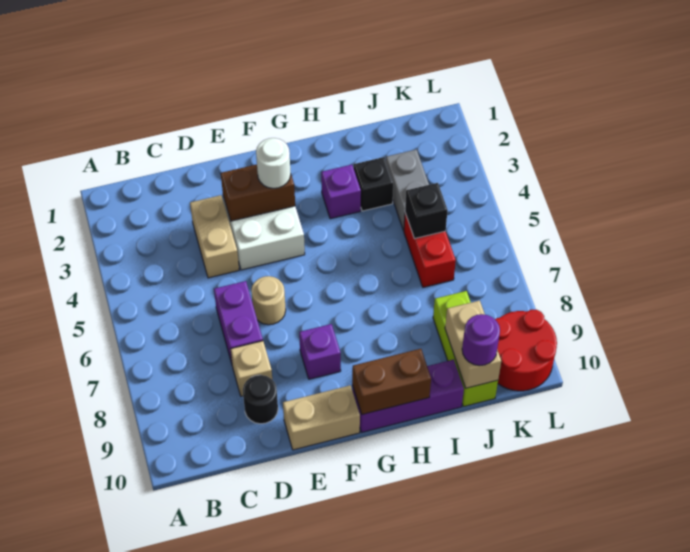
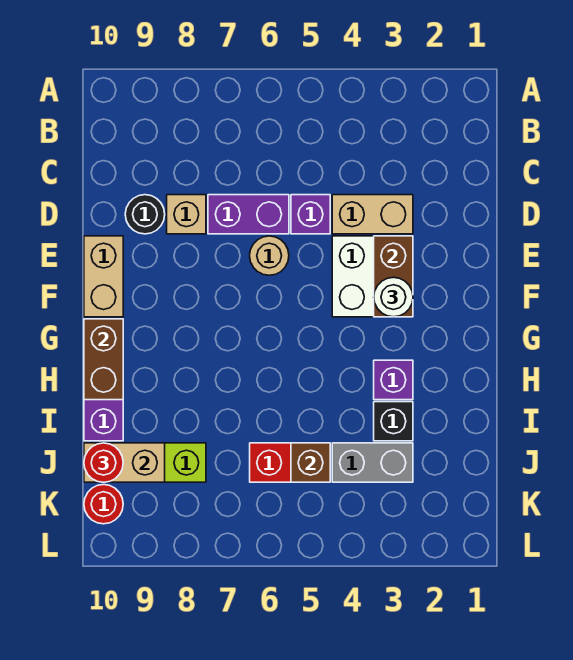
purple brick F8 level 1 -> purple brick D5 level 1
black brick J5 level 2 -> brown brick J5 level 2
purple round brick J10 level 3 -> red round brick J10 level 3
red round brick K9:L10 level 1 -> red round brick K10 level 1

